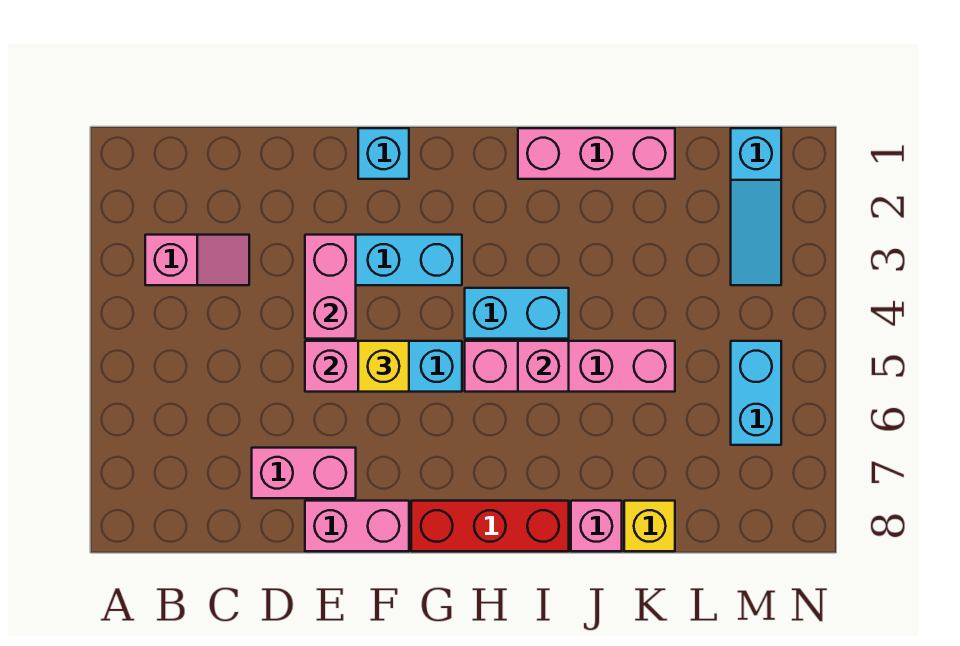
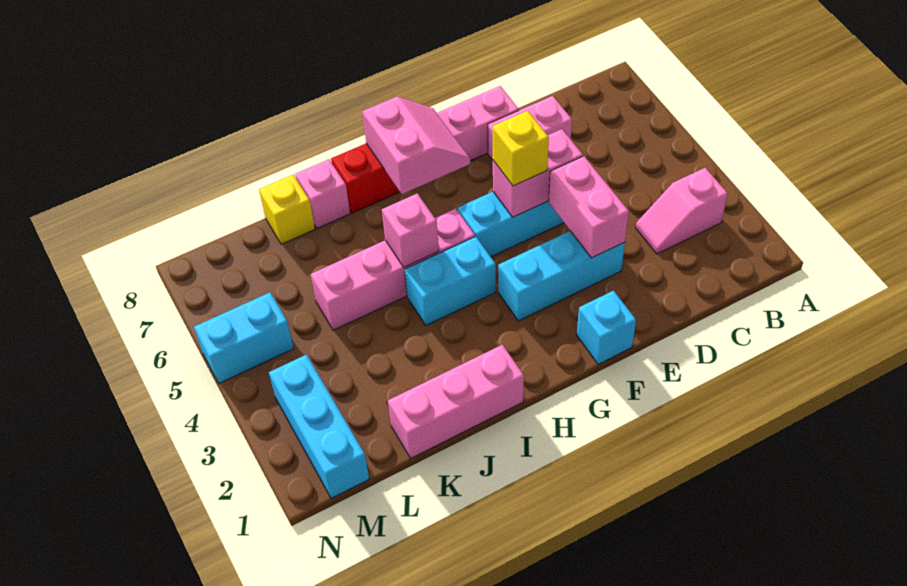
none -> pink slope G7:H8 level 2 top H
cyan slope M1:M3 level 1 top 1 -> cyan brick M1:M3 level 1
cyan brick M5:M6 level 1 -> cyan brick M5:N5 level 1

